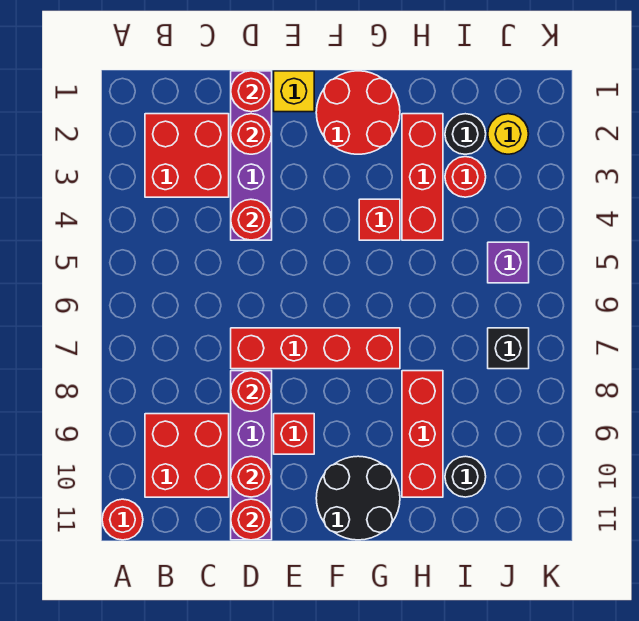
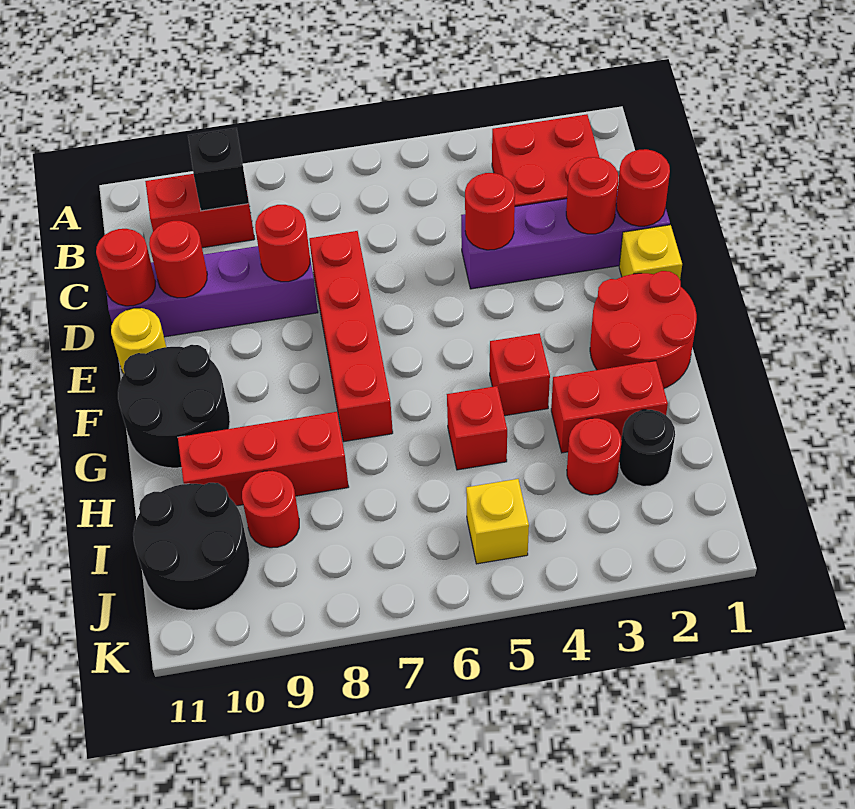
red round brick A11 level 1 -> red round brick I9 level 1
red brick B9:C10 level 1 -> red brick B9:B10 level 1
red brick E9 level 1 -> red brick H5 level 1
red brick H2:H4 level 1 -> red brick H2:H3 level 1
black round brick I10 level 1 -> black round brick I10:J11 level 1
yellow round brick J2 level 1 -> yellow round brick E11 level 1
purple brick J5 level 1 -> yellow brick J5 level 1
black brick J7 level 1 -> black brick B9 level 2

